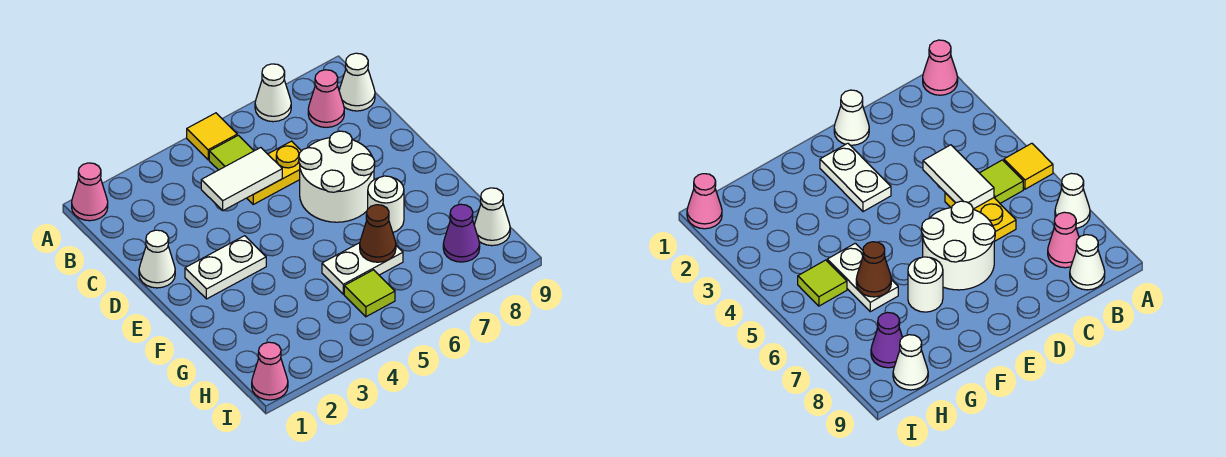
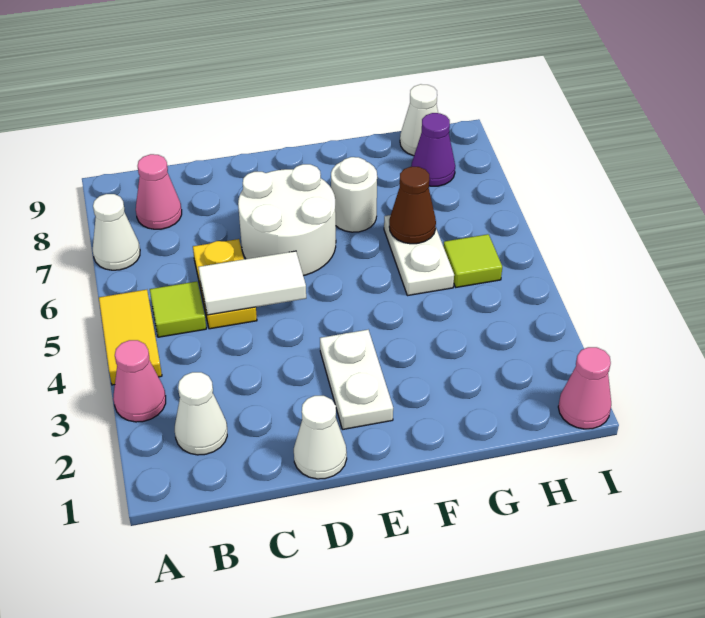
pink cone A1 level 1 -> pink cone A3 level 1
yellow tile A5 level 1 -> yellow tile A4:A5 level 1
white cone B9 level 1 -> white cone B2 level 1
white tile C4:C5 level 2 -> white tile C5:D5 level 2

